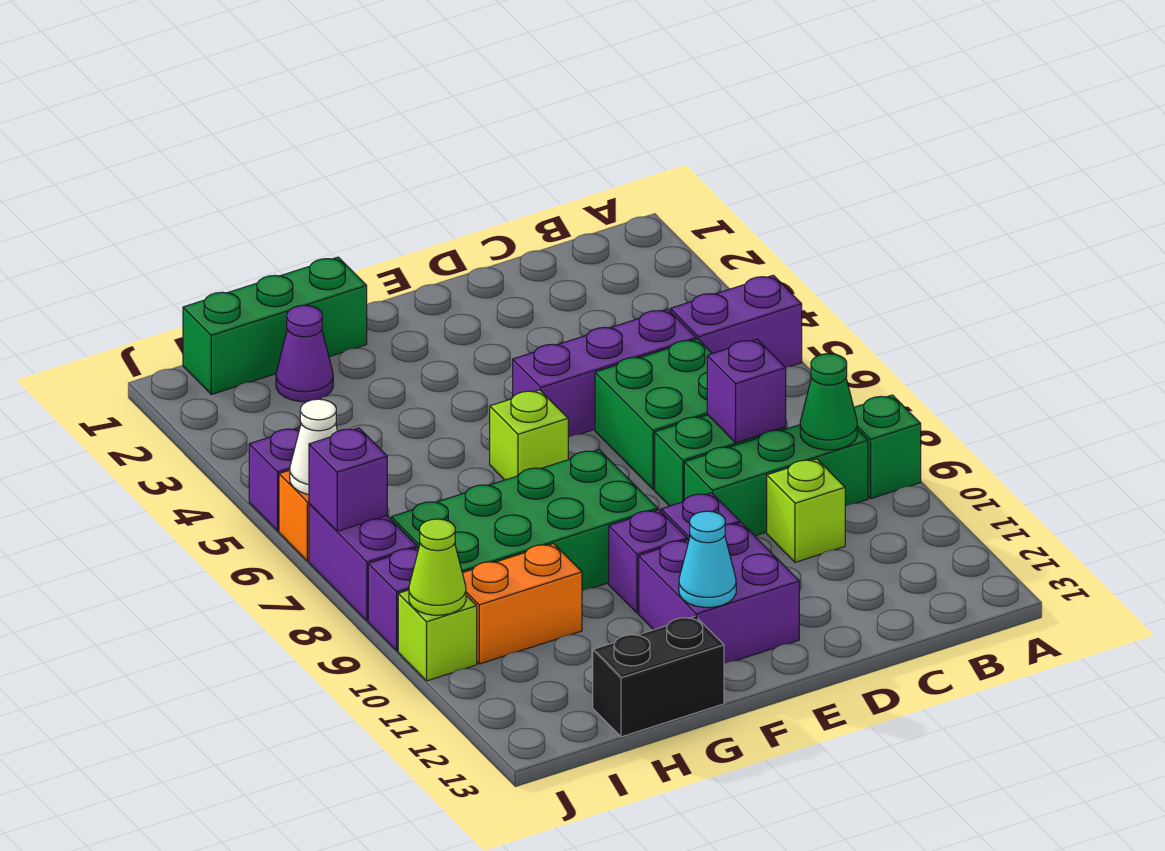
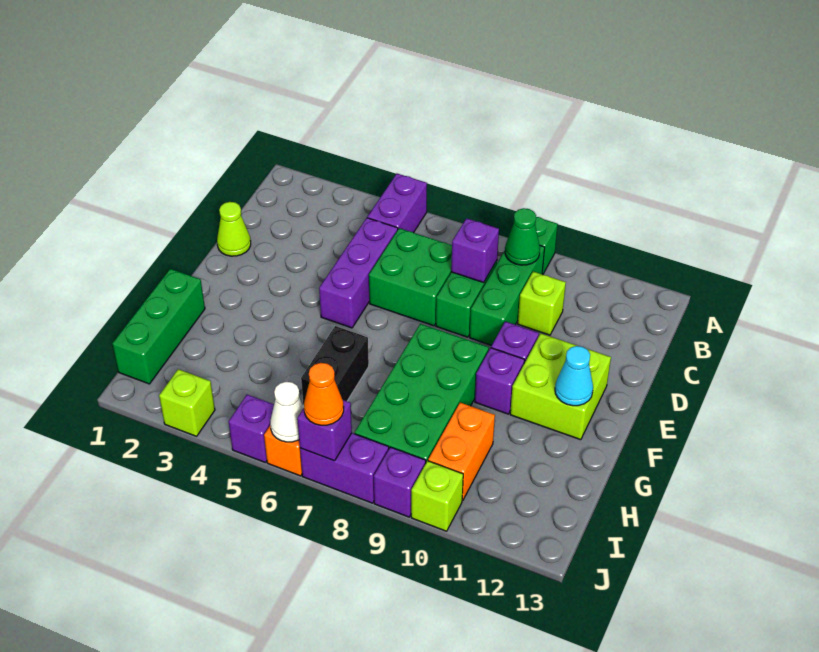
purple brick E11:F12 level 1 -> lime brick E11:F12 level 1
lime brick F6 level 1 -> lime brick J3 level 1
black brick G13:H13 level 1 -> black brick G6:H6 level 1
purple cone H2 level 1 -> none
none -> orange cone J7 level 3
lime cone J10 level 2 -> lime cone D1 level 1

